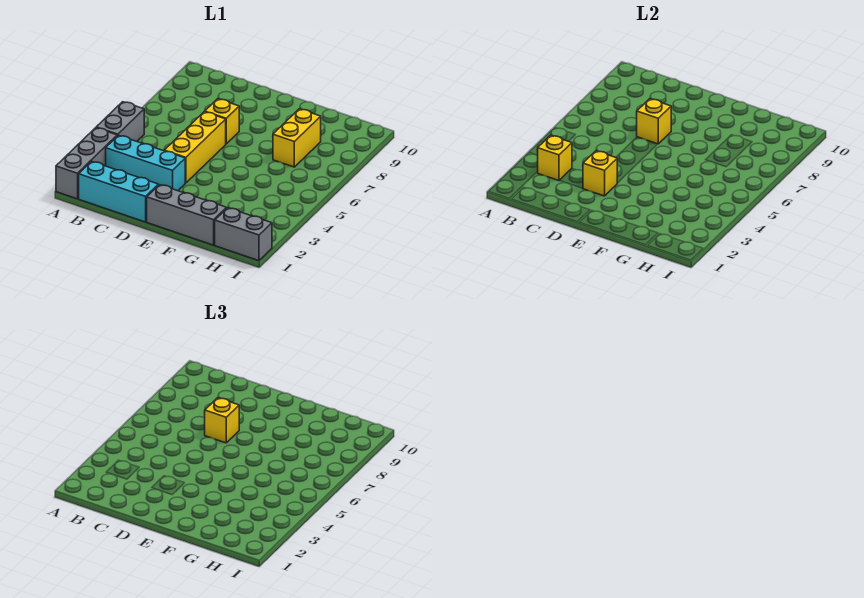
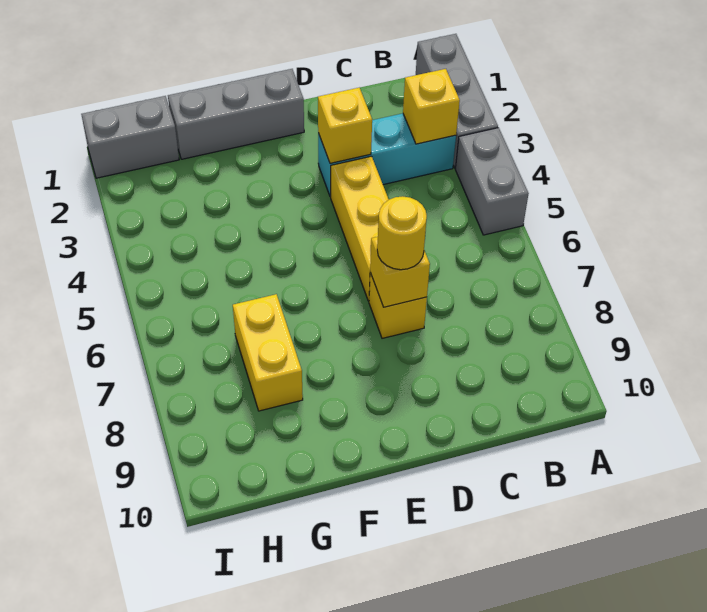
cyan brick B1:D1 level 1 -> none
yellow brick D7 level 3 -> yellow round brick D7 level 3

